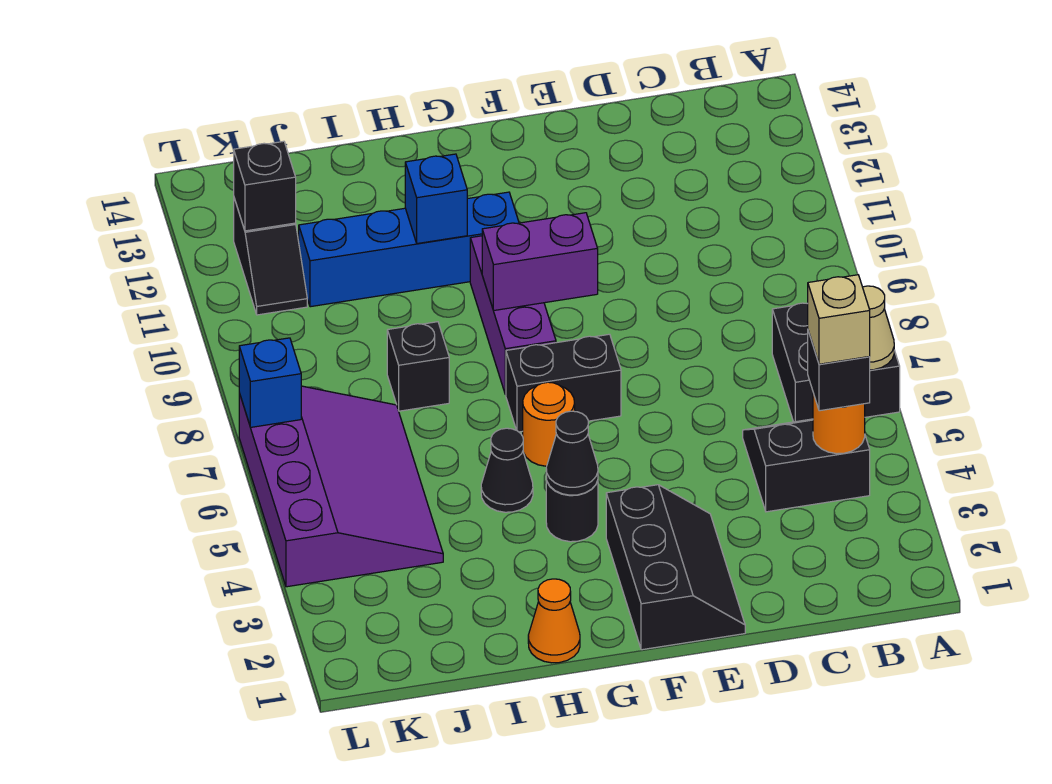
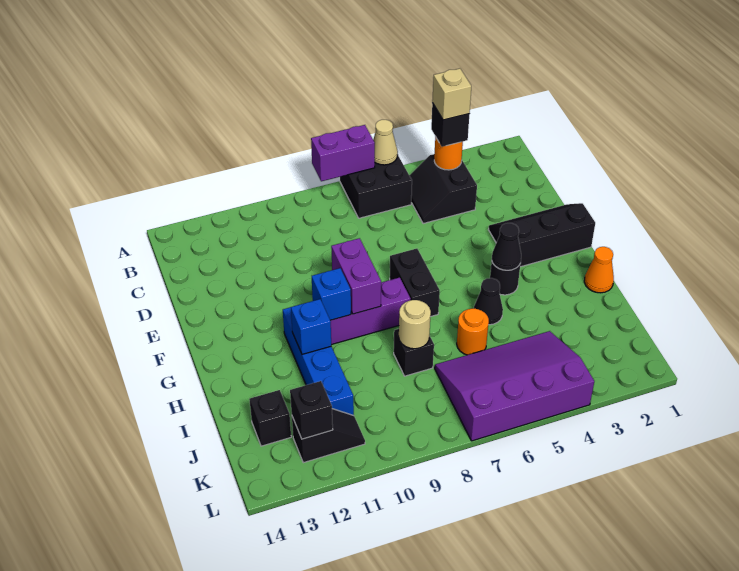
none -> purple brick A7:A8 level 2
orange round brick G6 level 1 -> orange round brick I6 level 1
none -> tan round brick I8 level 2
none -> black brick J13 level 1
blue brick L7 level 2 -> blue brick G10 level 2

